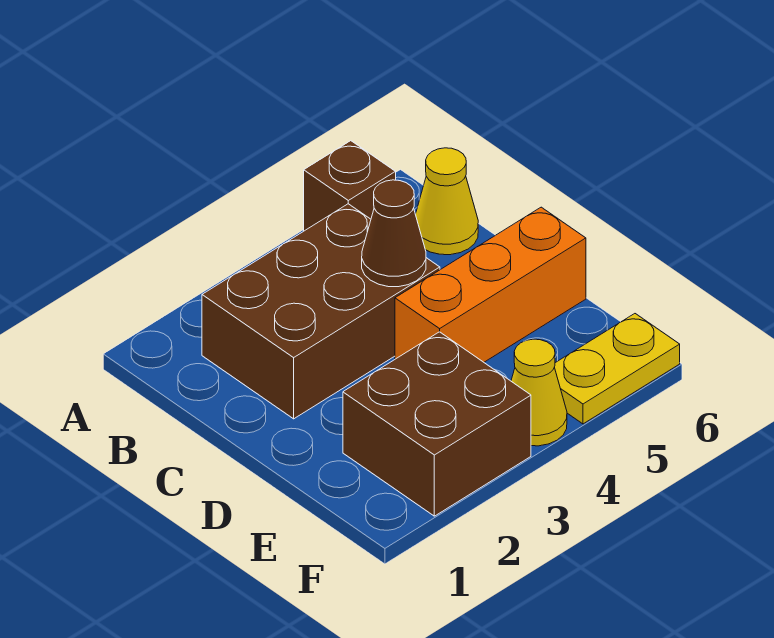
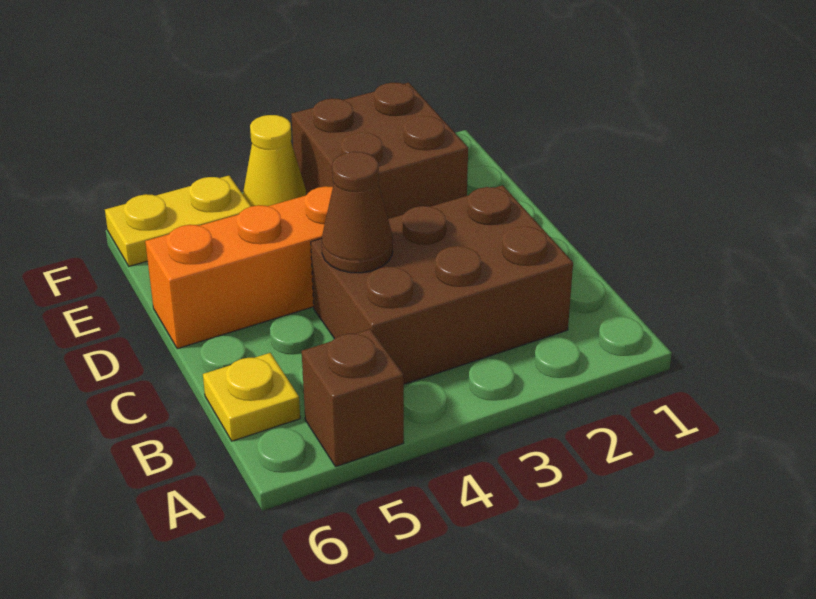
yellow cone B6 level 1 -> yellow plate B6 level 1

